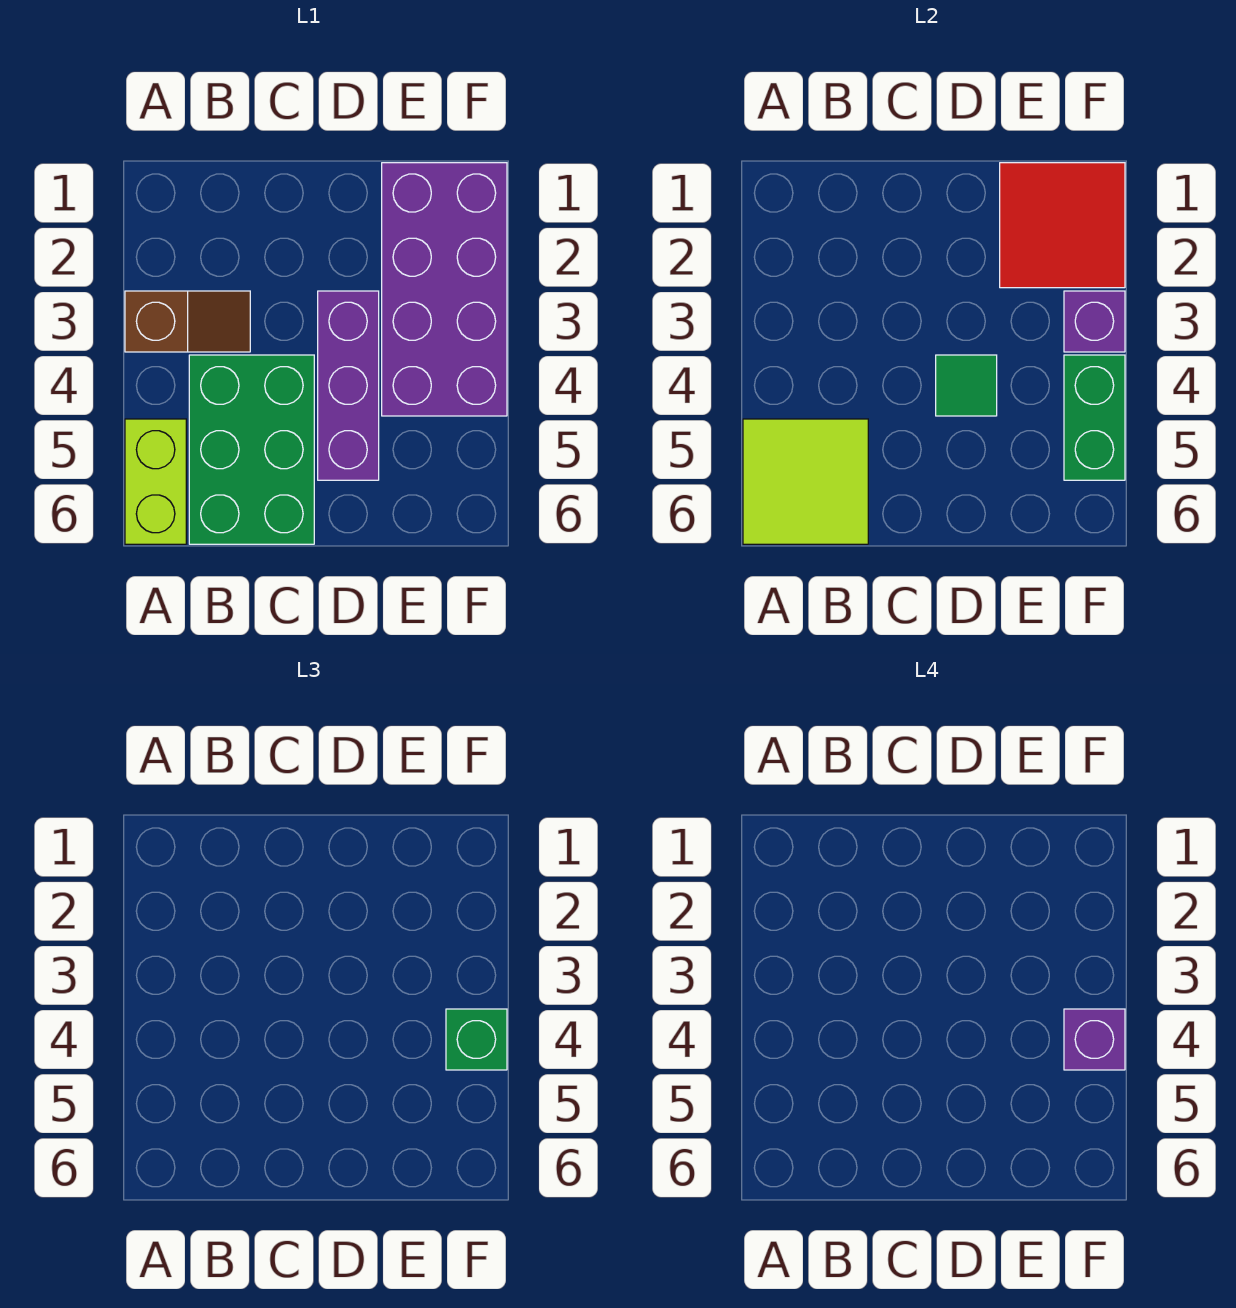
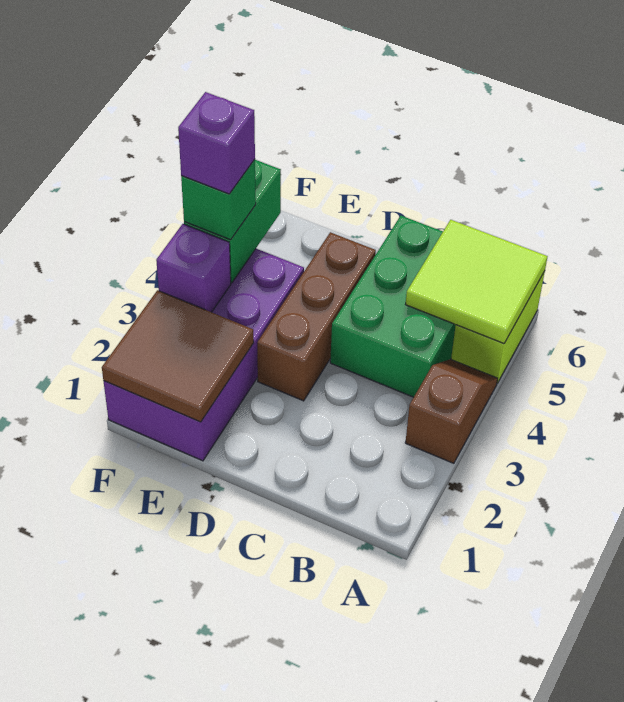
brown slope A3:B3 level 1 top A -> brown slope A3:A4 level 1 top 3
purple brick D3:D5 level 1 -> brown brick D3:D5 level 1
green tile D4 level 2 -> none
red tile E1:F2 level 2 -> brown tile E1:F2 level 2

